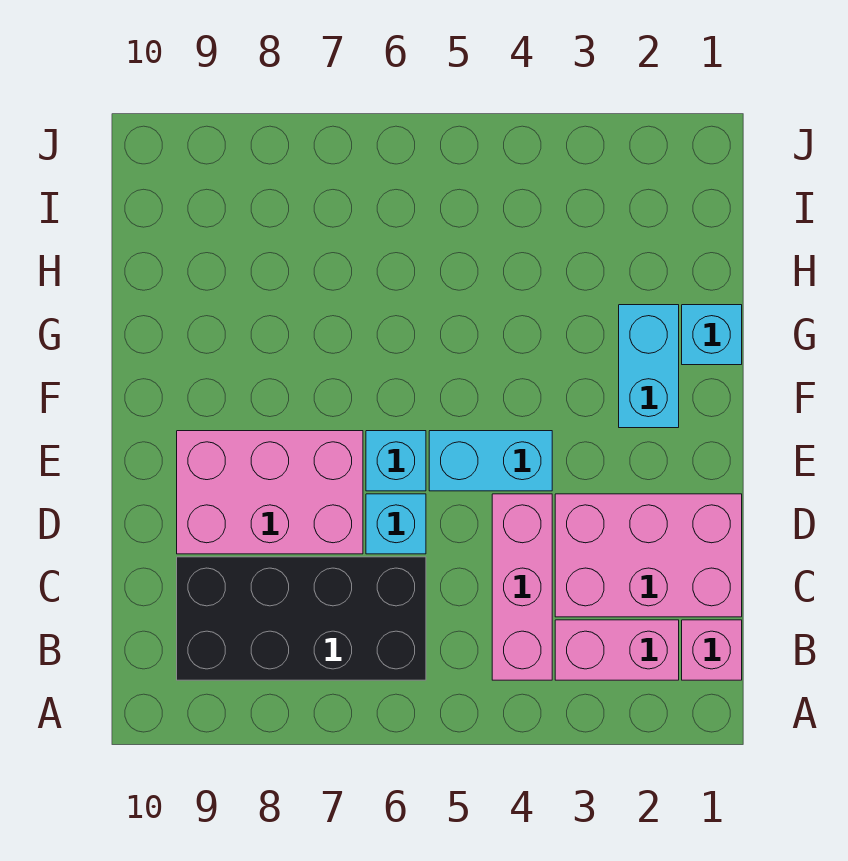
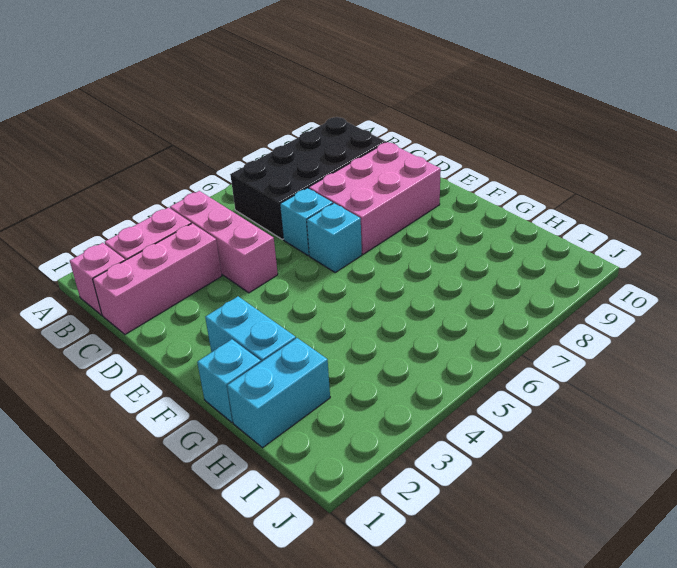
pink brick C1:D3 level 1 -> pink brick C1:C3 level 1
cyan brick E4:E5 level 1 -> cyan brick H1:H2 level 1

